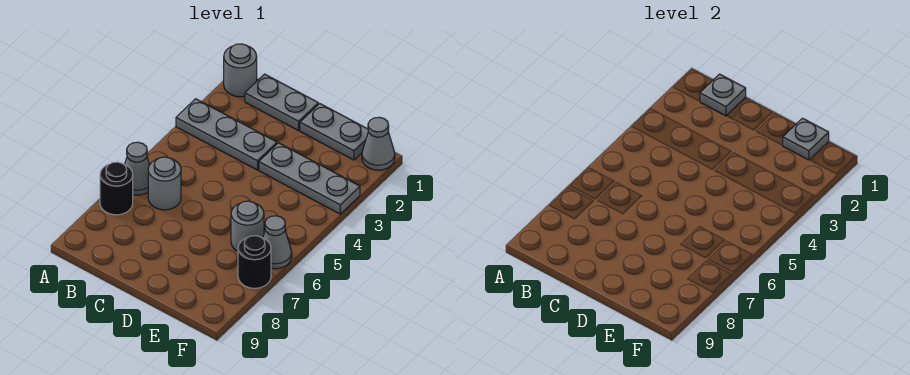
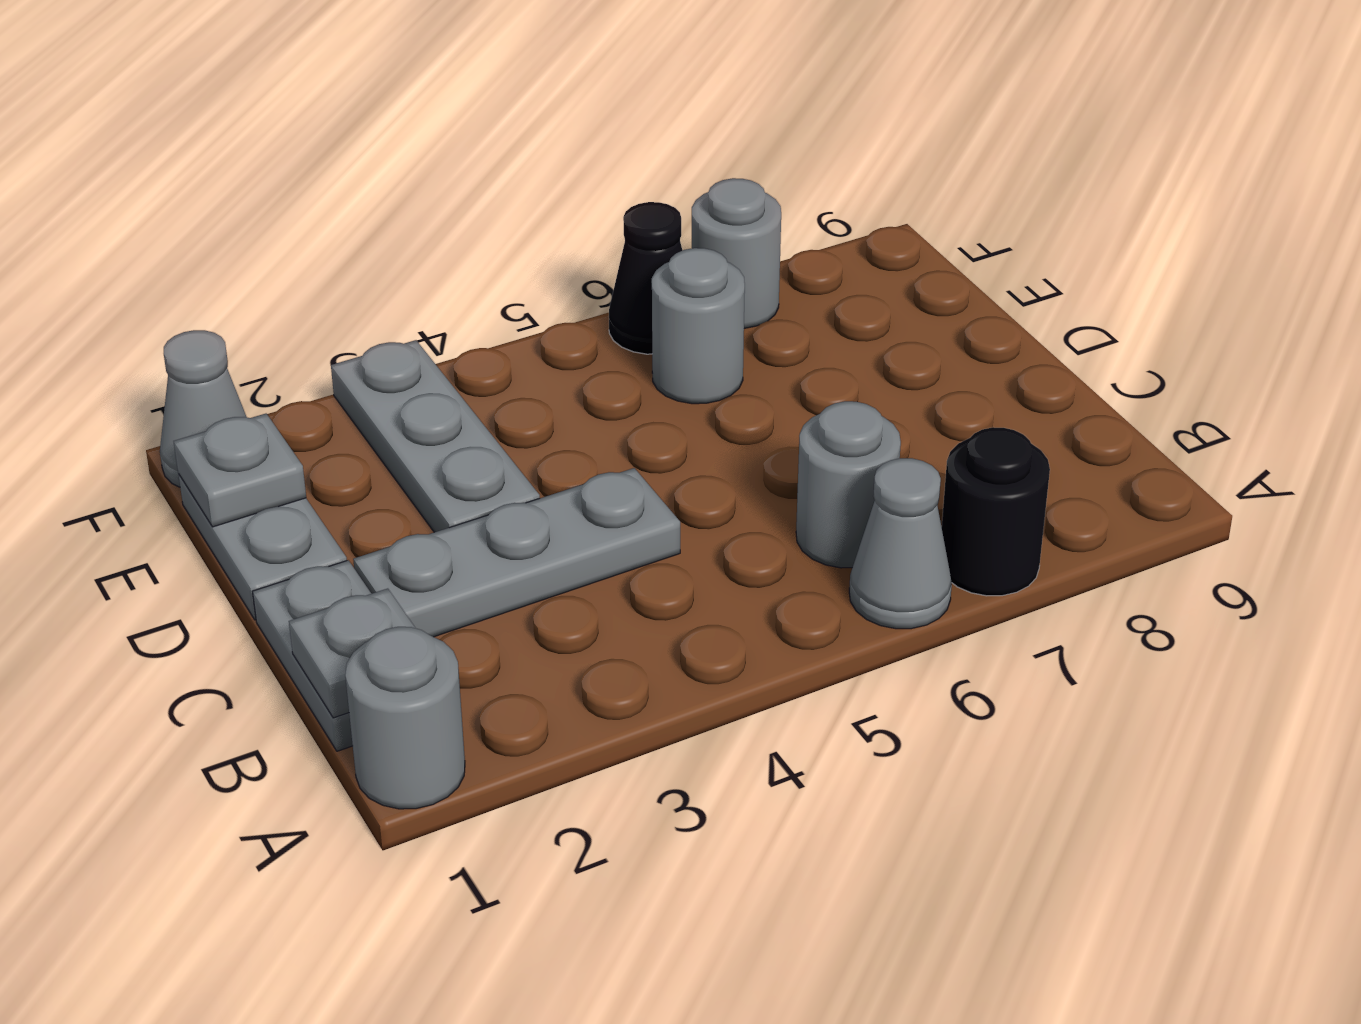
grey plate A3:C3 level 1 -> grey plate C2:C4 level 1
grey cone F6 level 1 -> black cone F6 level 1
black round brick F7 level 1 -> grey round brick F7 level 1

